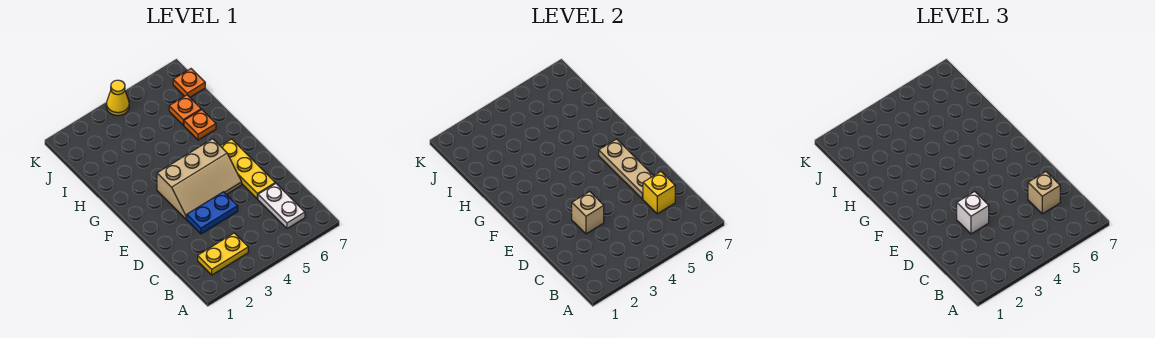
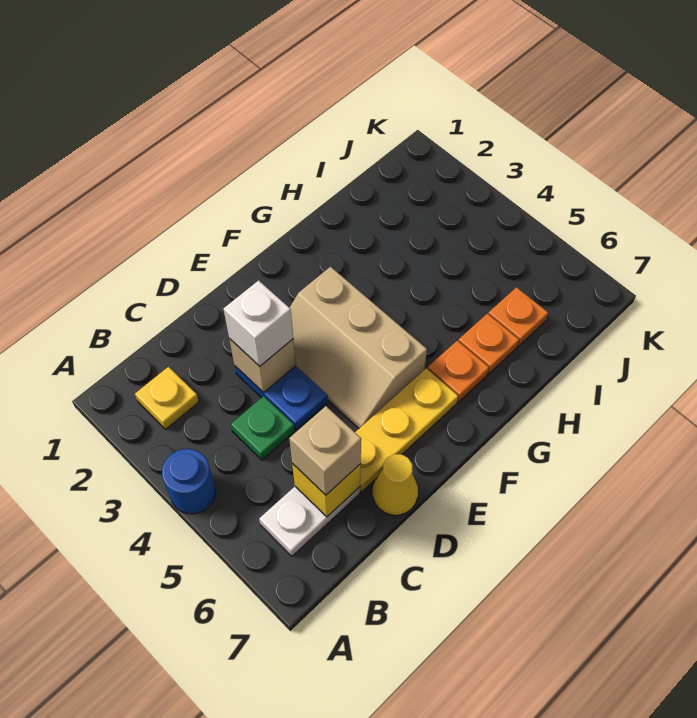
none -> blue round brick A4 level 1
yellow plate B2:B3 level 1 -> yellow plate B2 level 1
none -> green plate C4 level 1
tan plate D6:F6 level 2 -> none
orange plate J7 level 1 -> orange plate G6 level 1
yellow cone K4 level 1 -> yellow cone D7 level 1

